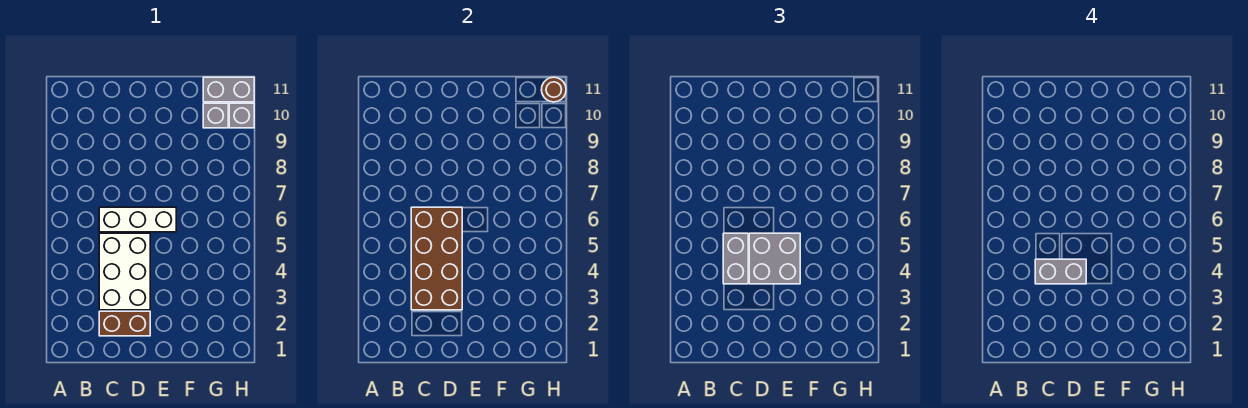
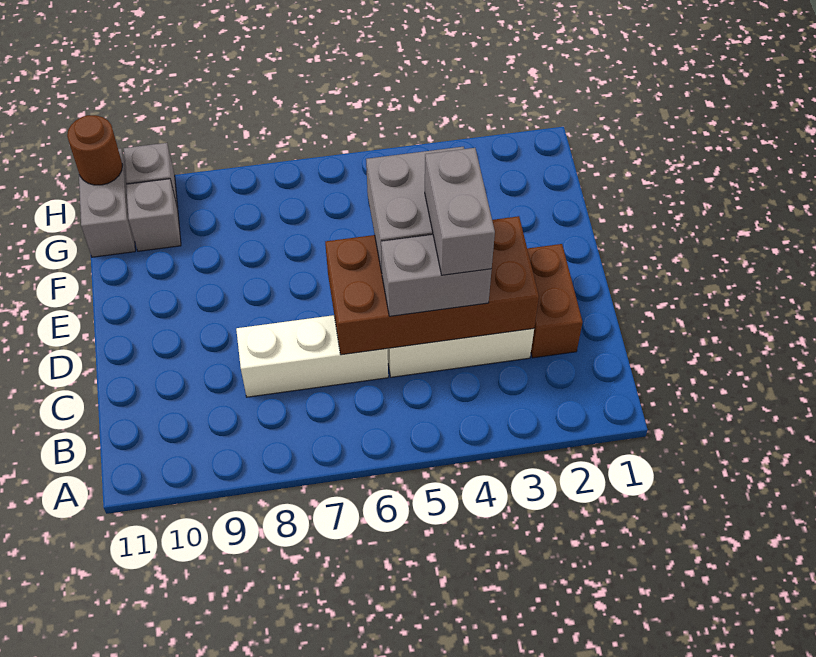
white brick C6:E6 level 1 -> white brick C6:C8 level 1

